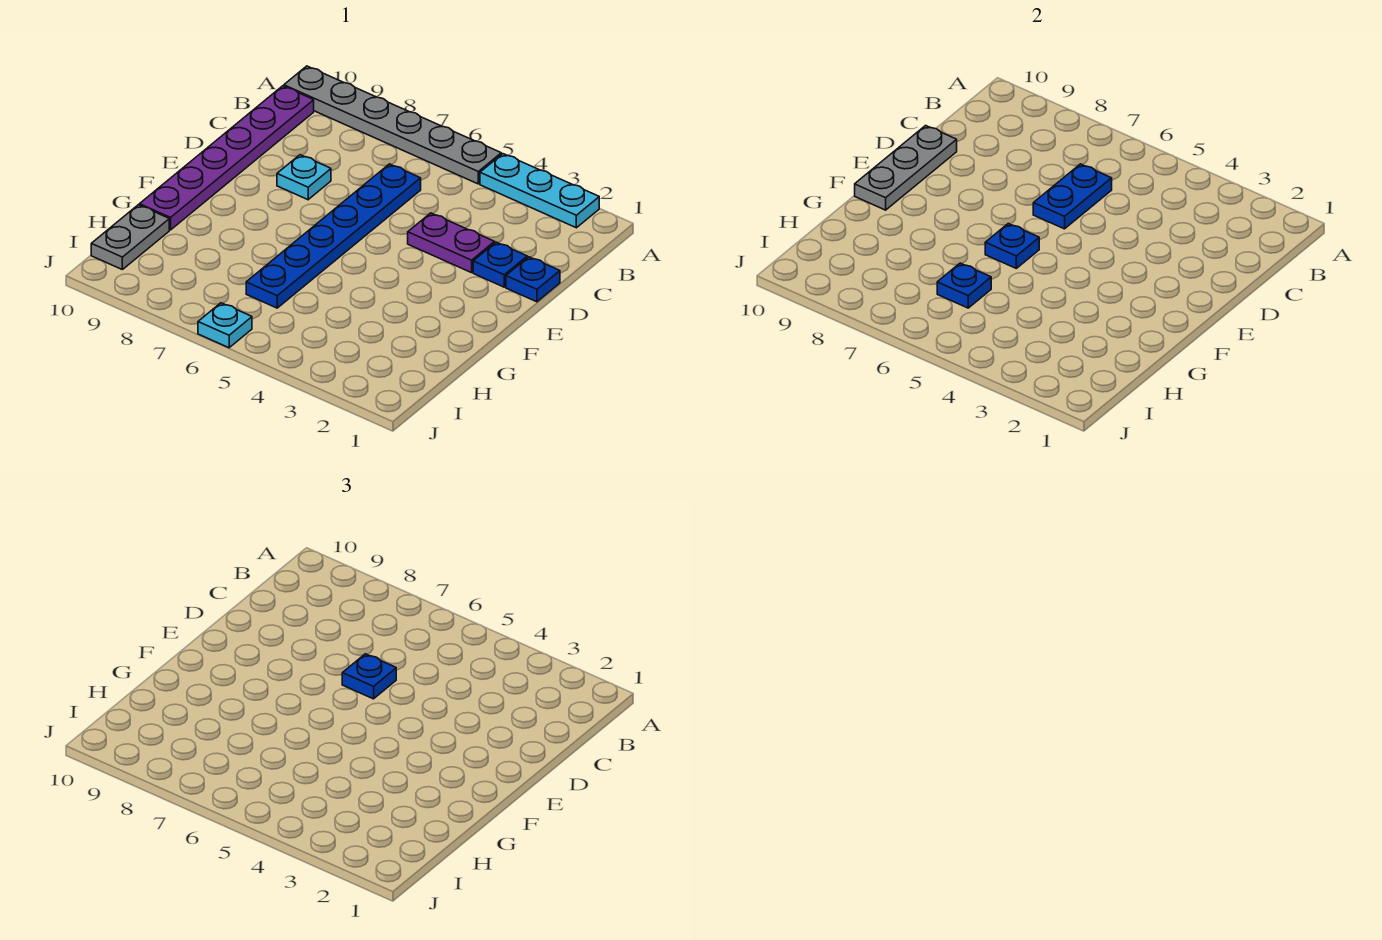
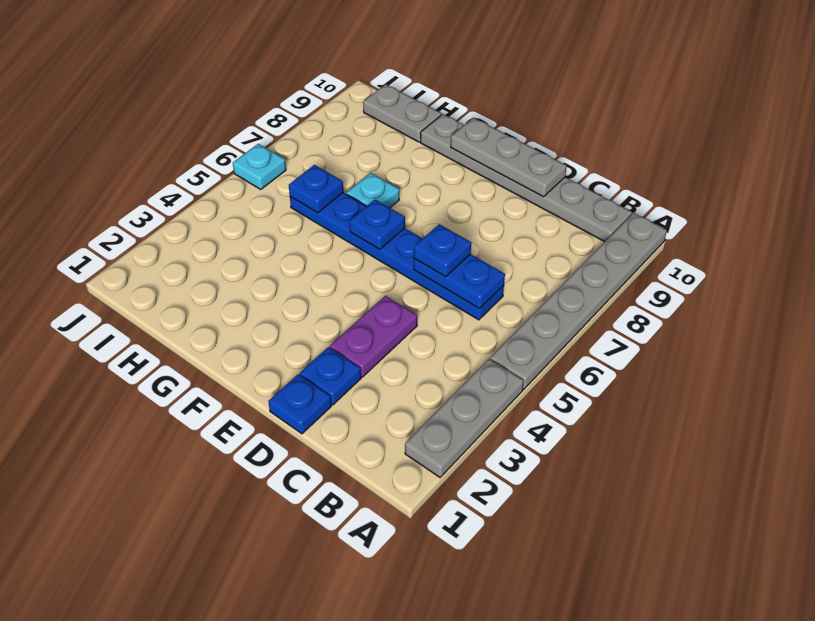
cyan plate A2:A4 level 1 -> grey plate A2:A4 level 1
purple plate B10:G10 level 1 -> grey plate B10:G10 level 1
cyan plate D8 level 1 -> cyan plate G7 level 1

